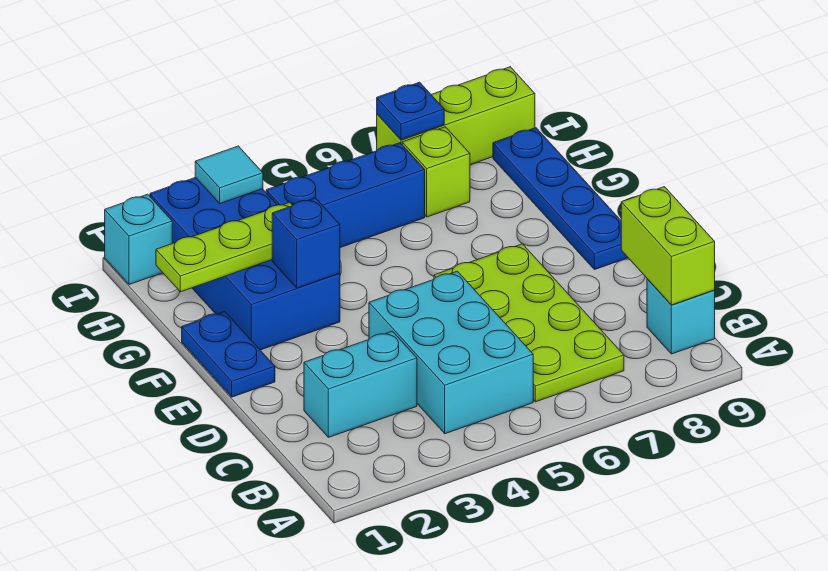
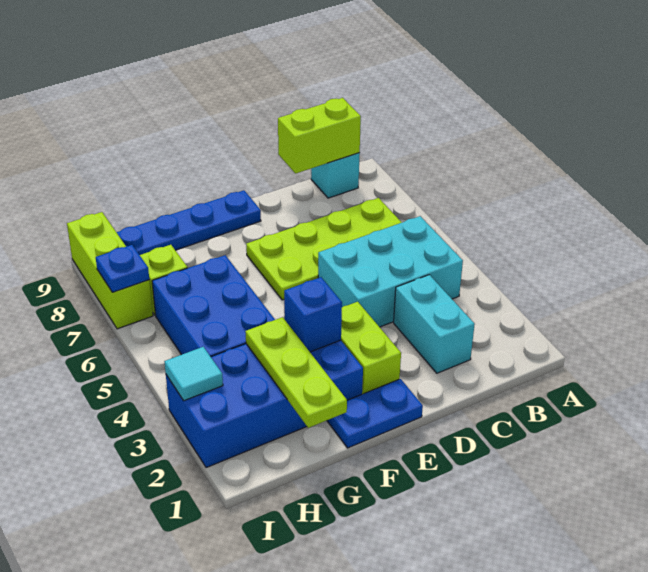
none -> lime brick E2:E3 level 1
blue brick H4:H6 level 1 -> blue brick G4:H6 level 1
cyan brick I1 level 1 -> none

